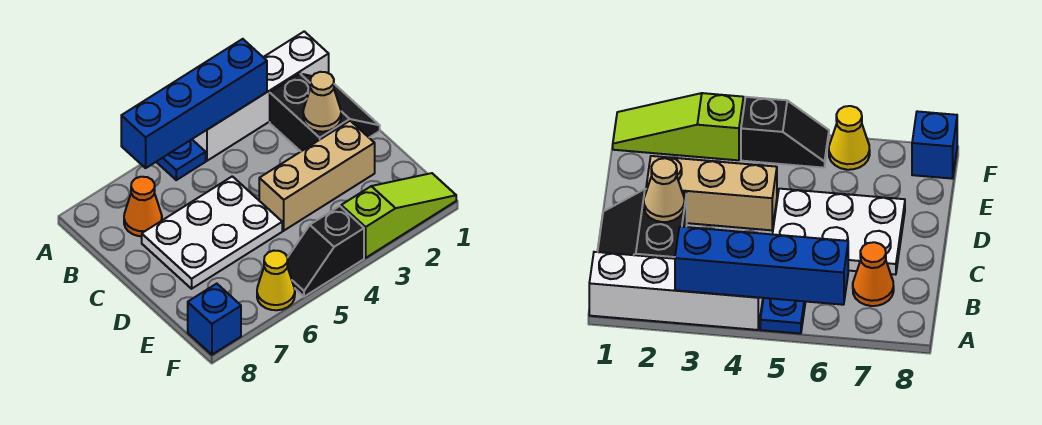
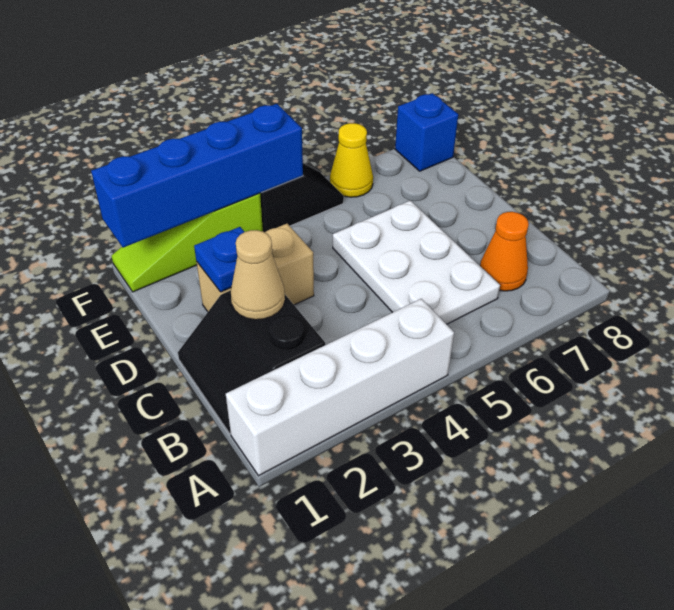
blue brick A3:A6 level 2 -> blue brick F1:F4 level 2
blue plate A5 level 1 -> blue plate D2 level 2
white plate C5:D7 level 1 -> white plate B5:D6 level 1
tan brick D2:D4 level 1 -> tan brick D2:D3 level 1

